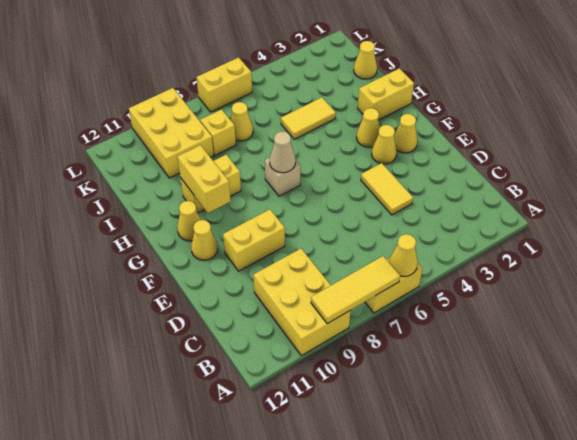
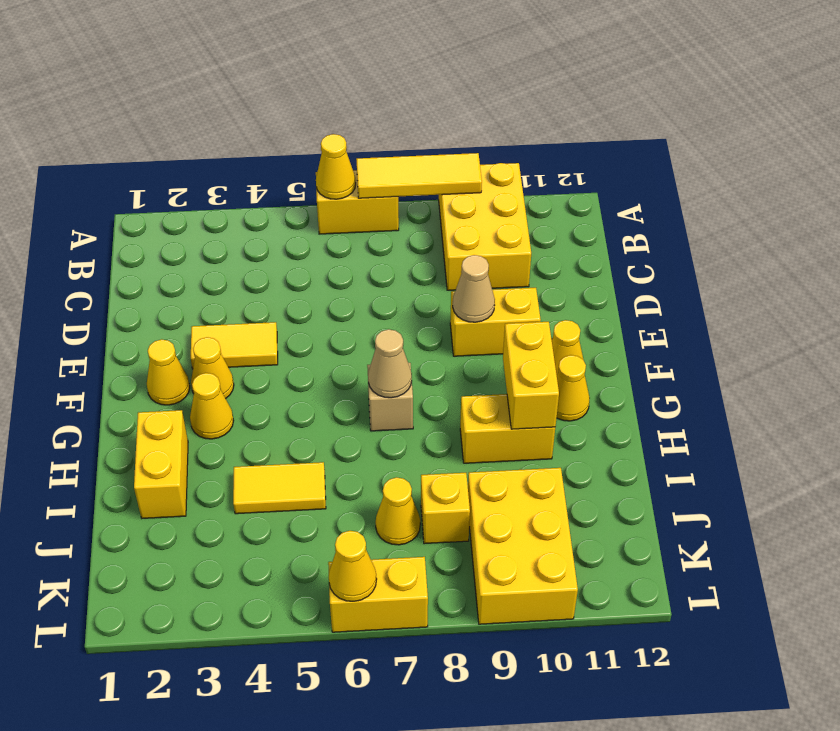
yellow tile D4:E4 level 1 -> yellow tile E3:E4 level 1
none -> tan cone E9 level 2
yellow brick H1:H2 level 1 -> yellow brick H2:I2 level 1
yellow cone J1 level 1 -> yellow cone L6 level 2

